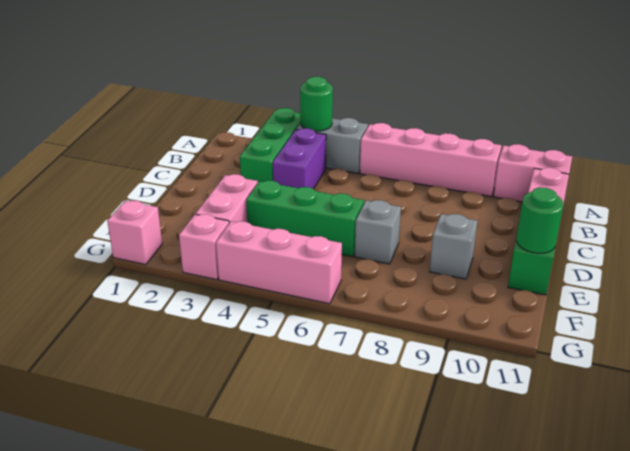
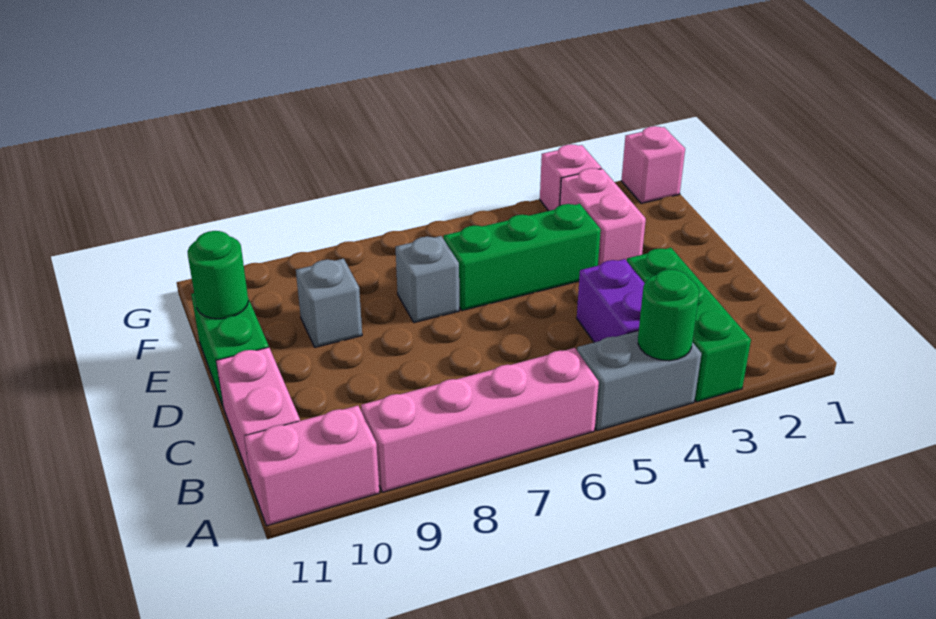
pink brick G4:G6 level 1 -> none

